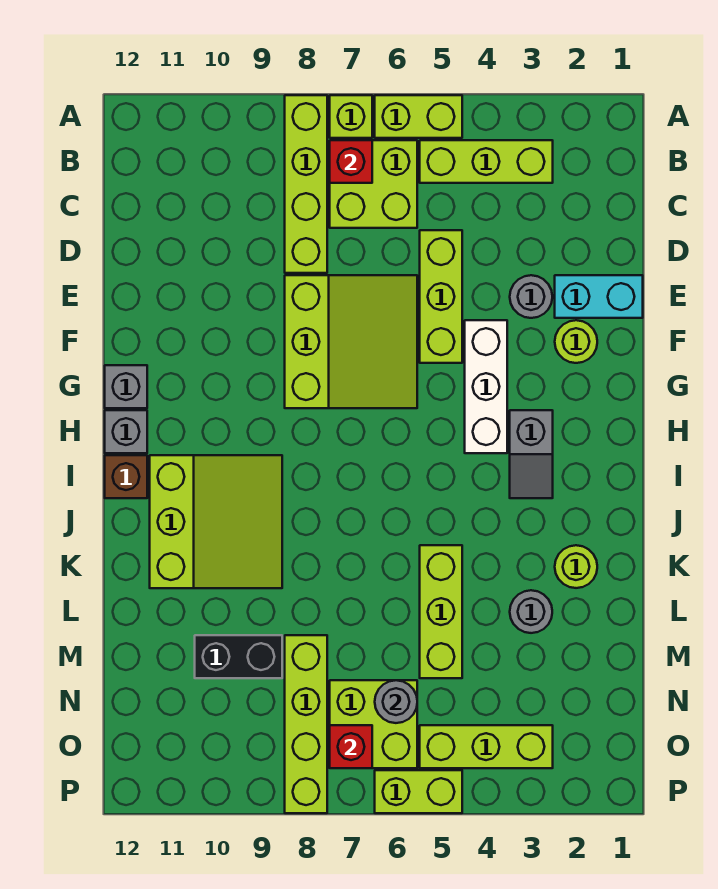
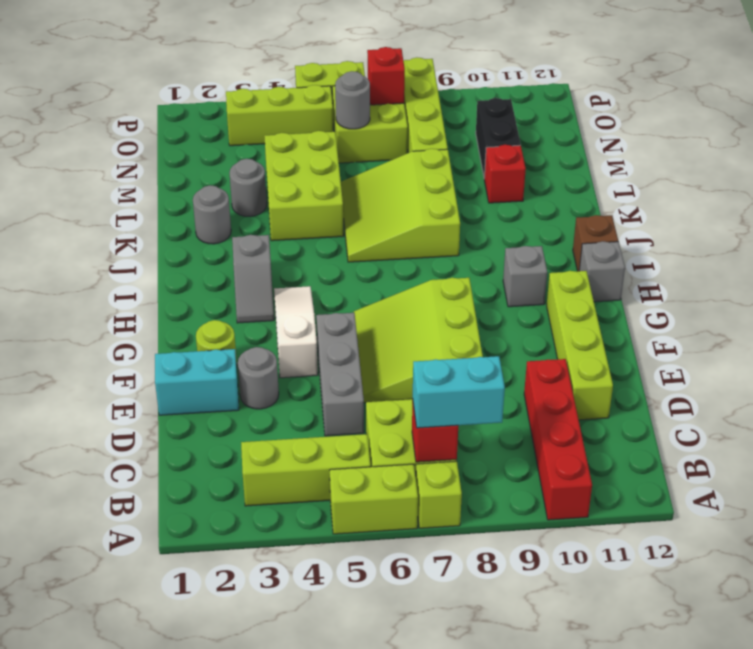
lime brick A8:D8 level 1 -> lime brick D11:G11 level 1
none -> red brick A10:D10 level 1
none -> cyan brick B7:B8 level 3
lime brick D5:F5 level 1 -> grey brick D5:F5 level 1
white brick F4:H4 level 1 -> white slope F4:H4 level 1 top F
grey brick G12 level 1 -> grey brick H10 level 1
grey slope H3:I3 level 1 top H -> grey slope H3:I3 level 1 top I
lime slope I9:K11 level 1 top 11 -> lime slope J6:L8 level 1 top 8
lime round brick K2 level 1 -> grey round brick K2 level 1
lime brick K5:M5 level 1 -> lime brick K4:M5 level 1
none -> red brick L10 level 1
black brick M9:M10 level 1 -> black brick M10:N10 level 1

